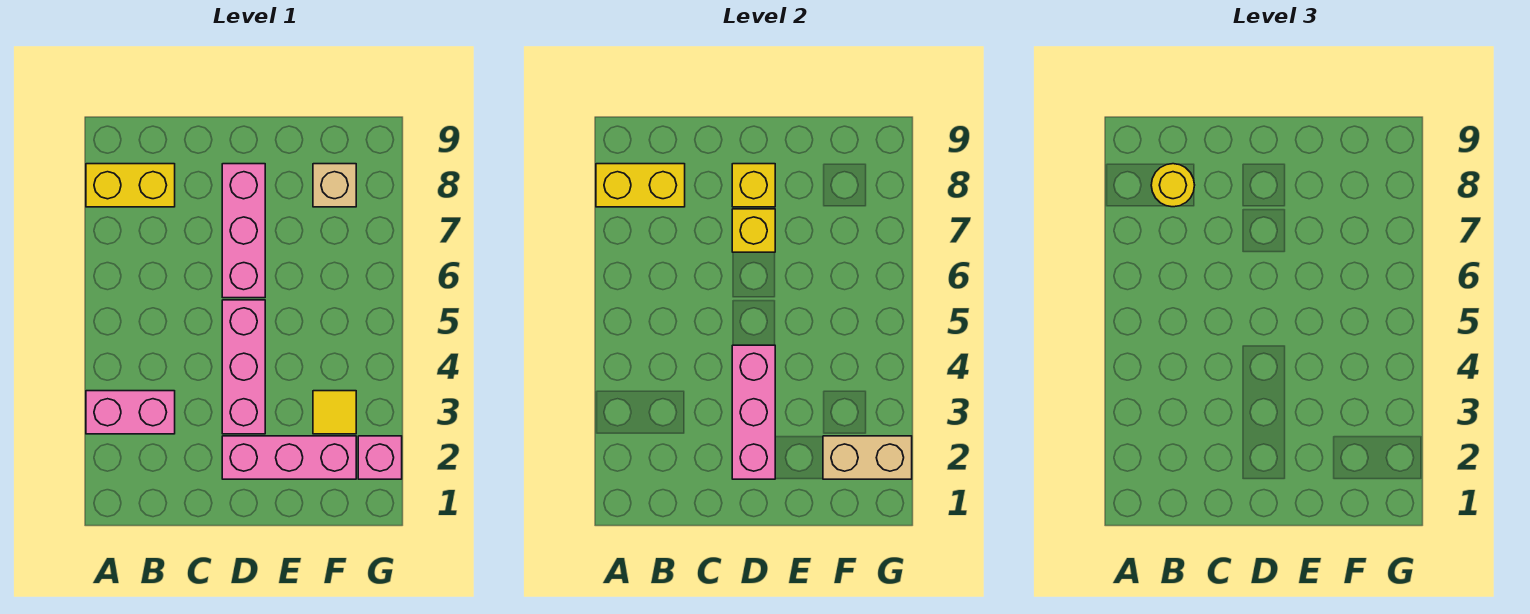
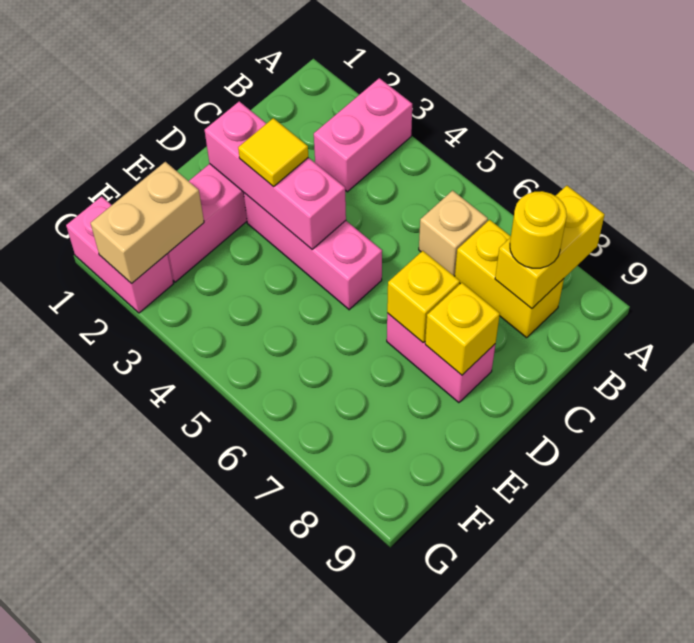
yellow brick A8:B8 level 1 -> yellow brick B7:B8 level 1
pink brick D6:D8 level 1 -> pink brick D7:D8 level 1
yellow tile F3 level 1 -> yellow tile D3 level 3
tan brick F8 level 1 -> tan brick B6 level 1
pink brick G2 level 1 -> pink brick G1:G2 level 1

